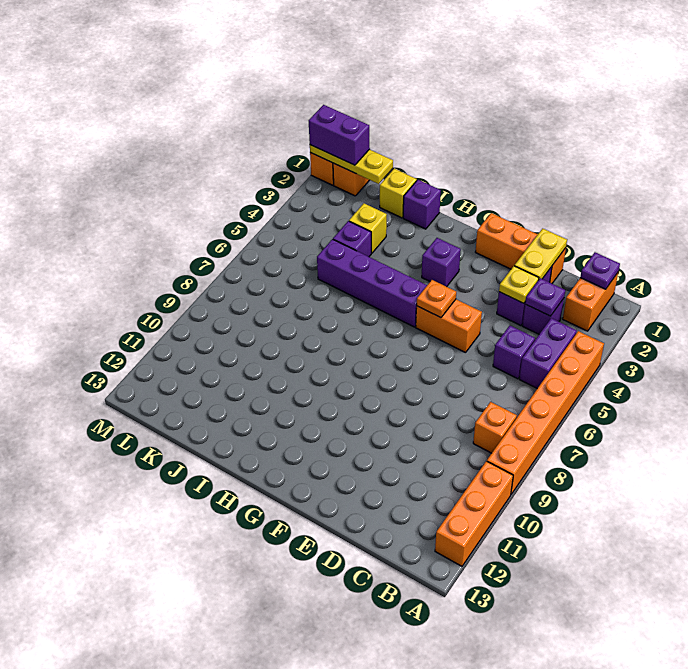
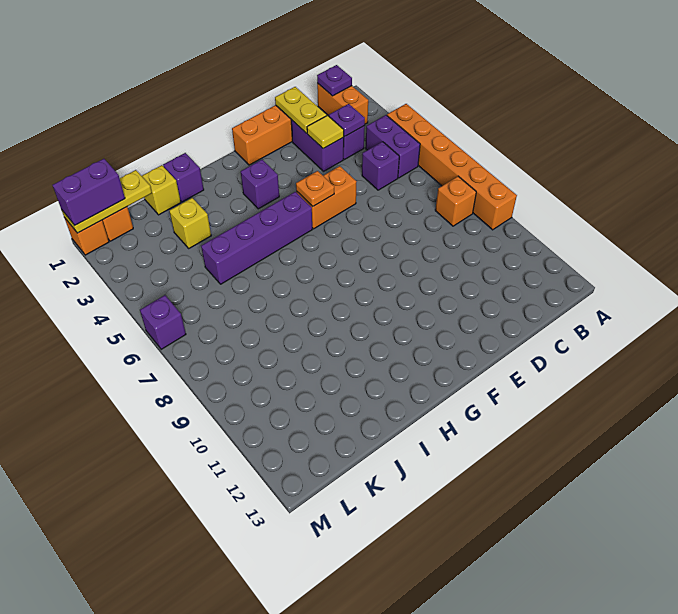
orange brick A10:A12 level 1 -> none
yellow plate D3 level 2 -> yellow tile D3 level 2
purple brick J4 level 1 -> purple brick M6 level 1

